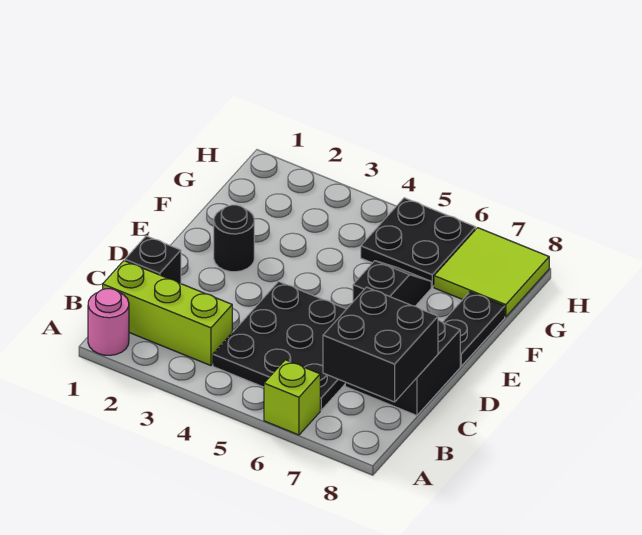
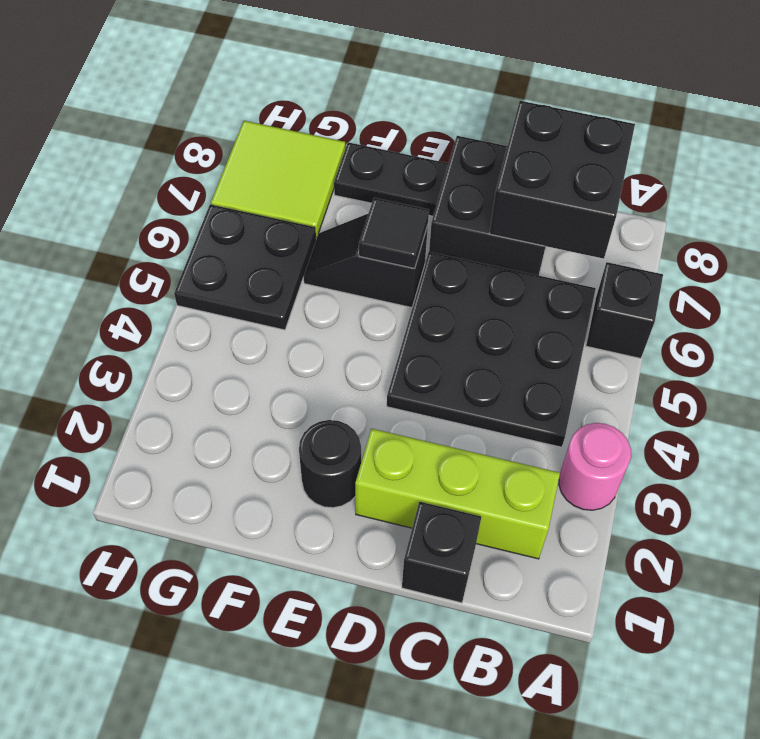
pink round brick A1 level 1 -> pink round brick A3 level 1
lime brick A6 level 1 -> black brick A6 level 1
lime brick B1:B3 level 1 -> lime brick B2:D2 level 1
none -> black tile E6 level 2

